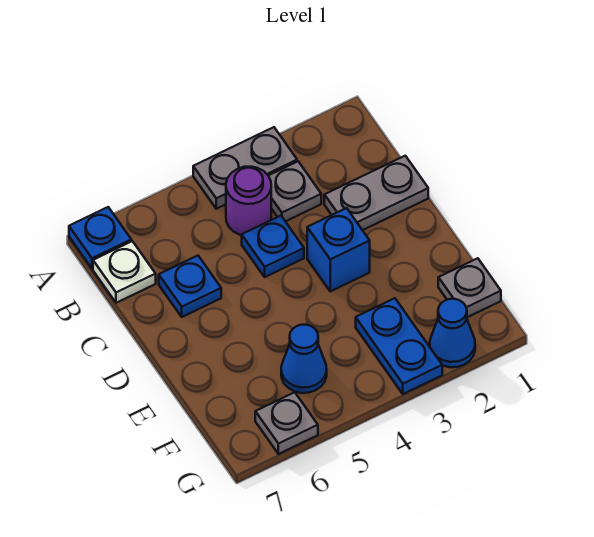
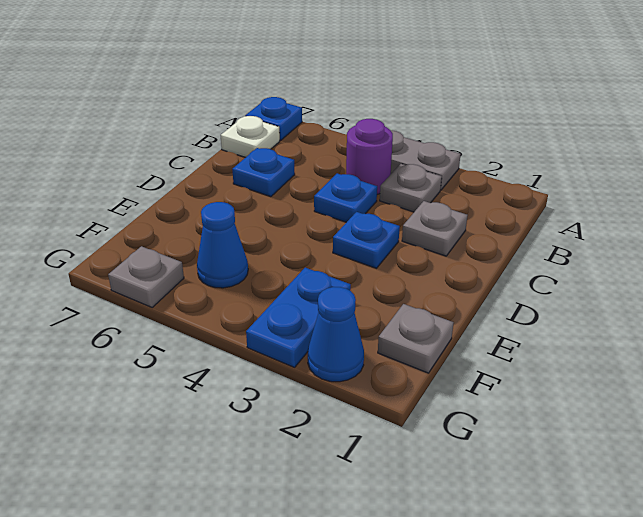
grey plate C1:C2 level 1 -> grey plate C2 level 1
blue brick D3 level 1 -> blue plate D3 level 1

